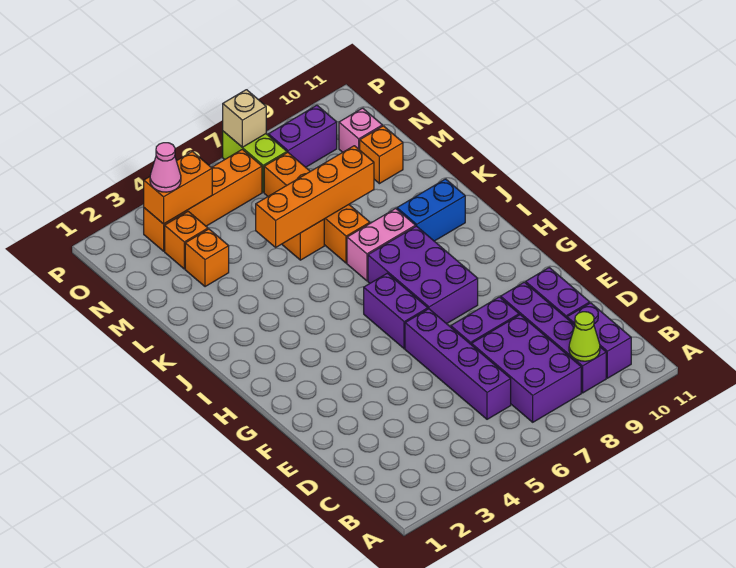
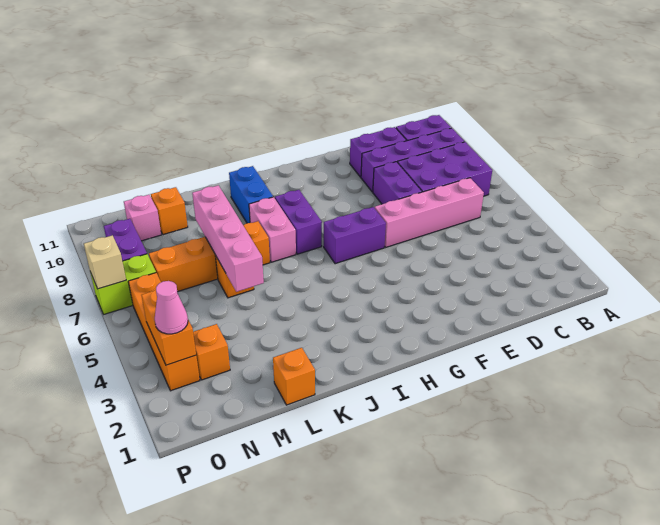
lime cone B9 level 2 -> none
purple brick C6:F6 level 1 -> pink brick C6:F6 level 1
purple brick G7:I8 level 1 -> purple brick I7:I8 level 1
orange brick L5:L8 level 2 -> pink brick L5:L8 level 2
orange brick M3 level 1 -> orange brick L1 level 1

